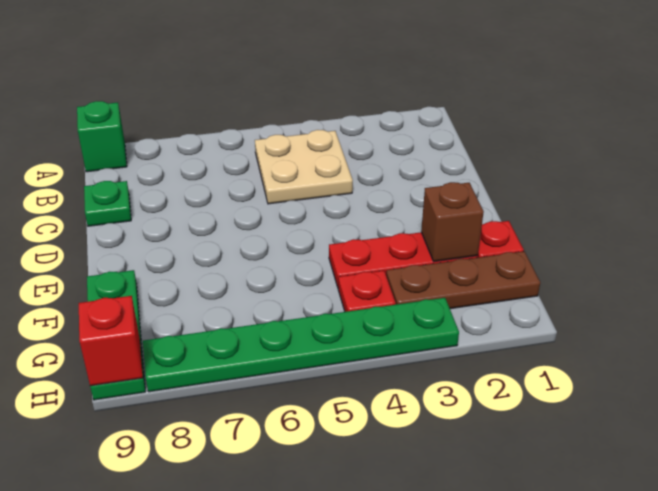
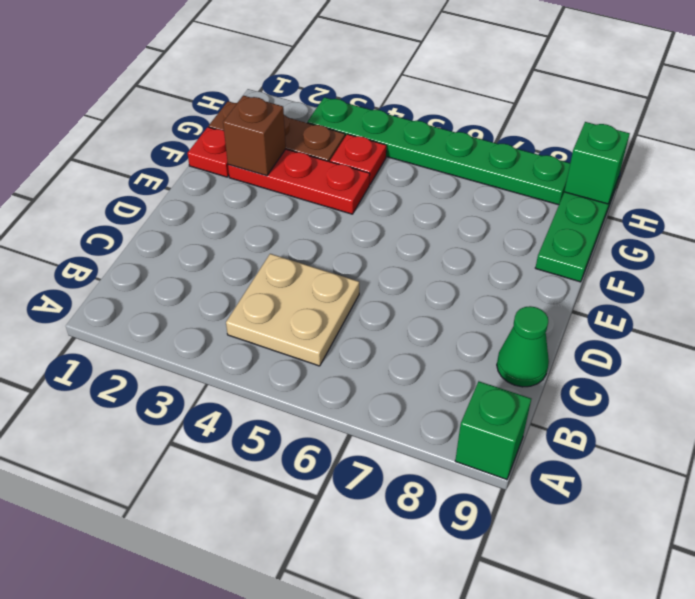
green plate C9 level 1 -> green cone C9 level 1
red brick H9 level 2 -> green brick H9 level 2

